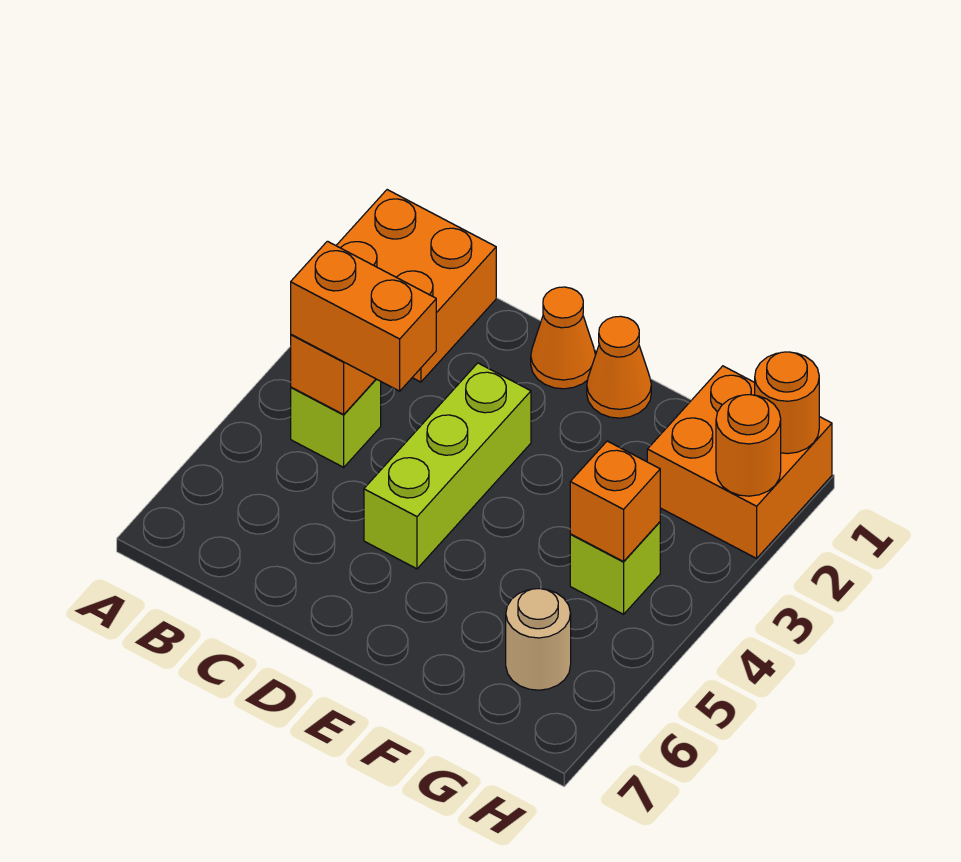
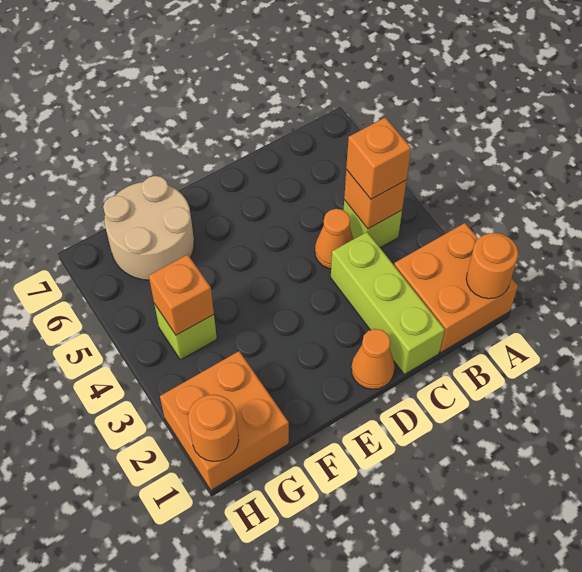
orange brick B4:C4 level 3 -> orange brick B4 level 3
lime brick D3:D5 level 1 -> lime brick C1:C3 level 1
orange cone E1 level 1 -> orange cone C4 level 1
tan round brick G6 level 1 -> tan round brick F6:G7 level 1
orange round brick H2 level 2 -> orange round brick A1 level 2

